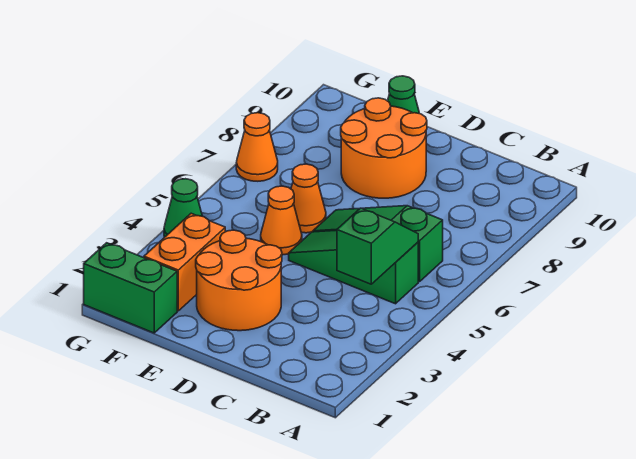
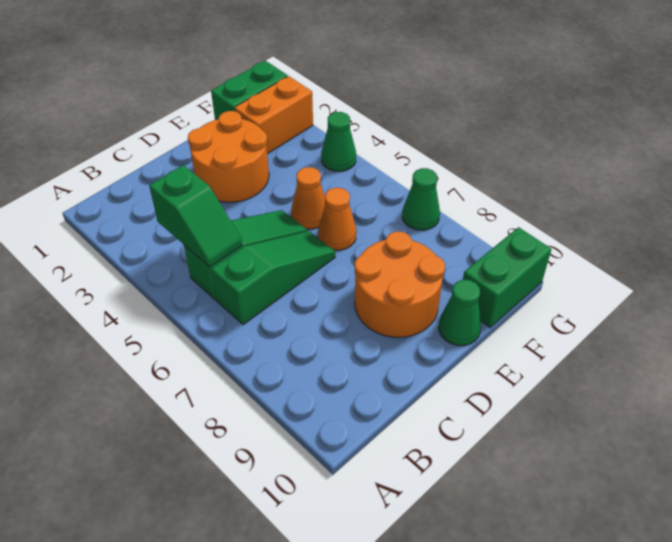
orange brick F2:F3 level 1 -> orange brick F2:G2 level 1
none -> green brick F10:G10 level 1
orange cone G7 level 1 -> green cone G7 level 1

